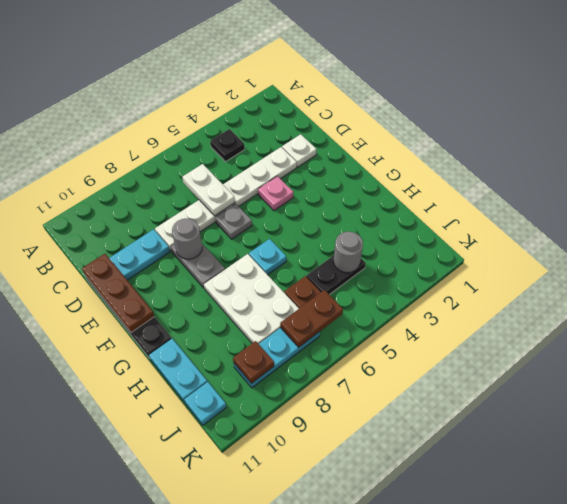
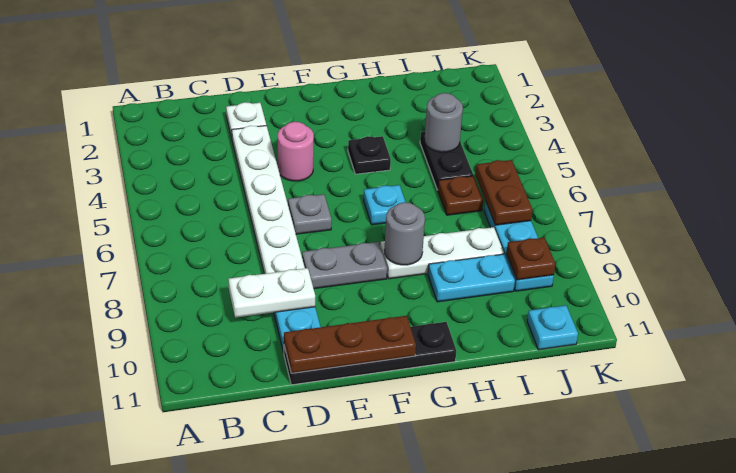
black plate B4 level 1 -> black plate G4 level 1
white plate C6:D6 level 2 -> white plate C9:D9 level 2
pink plate E4 level 1 -> pink round brick E4 level 1
grey round brick E8 level 2 -> grey round brick G8 level 2
white plate G7:I8 level 1 -> white plate G8:I8 level 1
cyan plate H11:I11 level 1 -> cyan plate H9:I9 level 1

